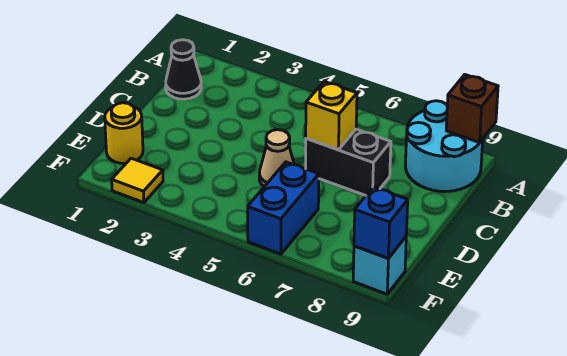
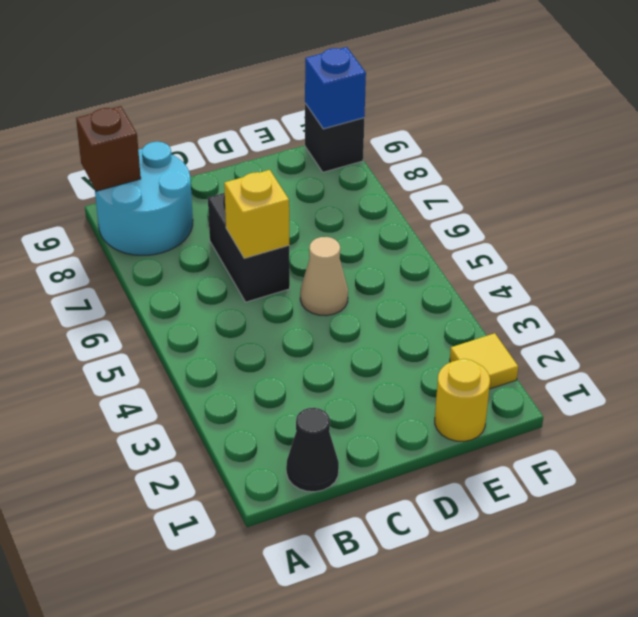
blue brick E6:F6 level 1 -> none
cyan brick F9 level 1 -> black brick F9 level 1

